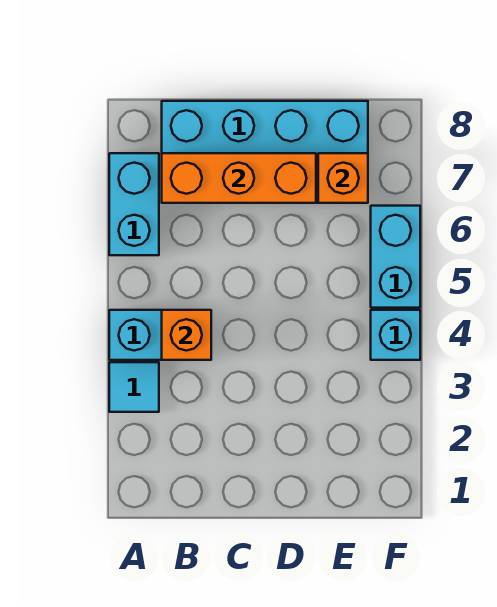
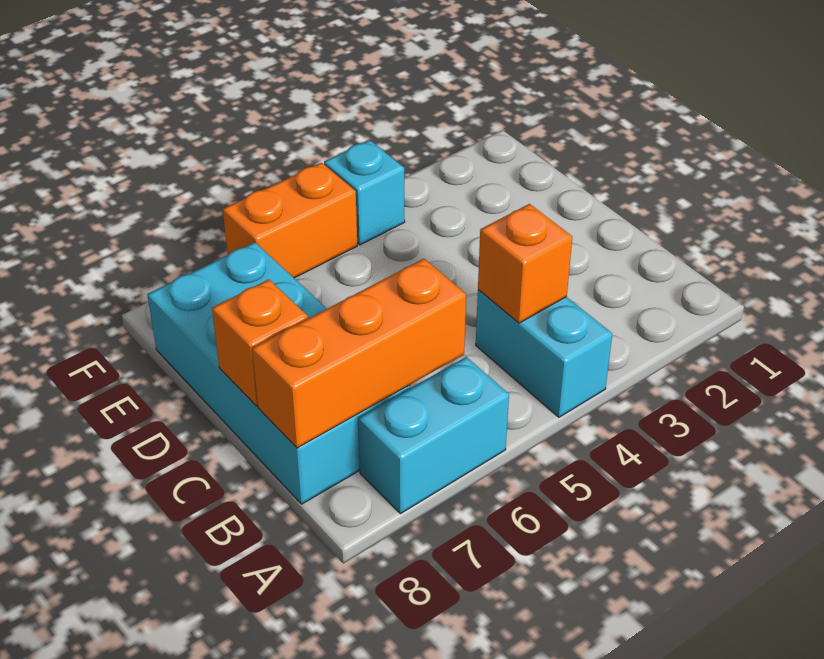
cyan tile A3 level 1 -> none
orange brick B7:D7 level 2 -> orange brick B6:B8 level 2
orange brick E7 level 2 -> orange brick C8 level 2
cyan brick F5:F6 level 1 -> orange brick F5:F6 level 1

